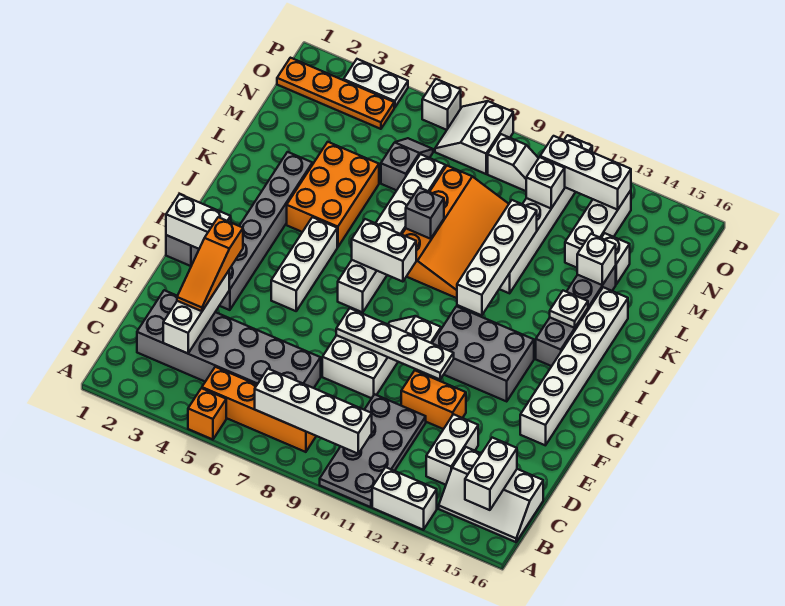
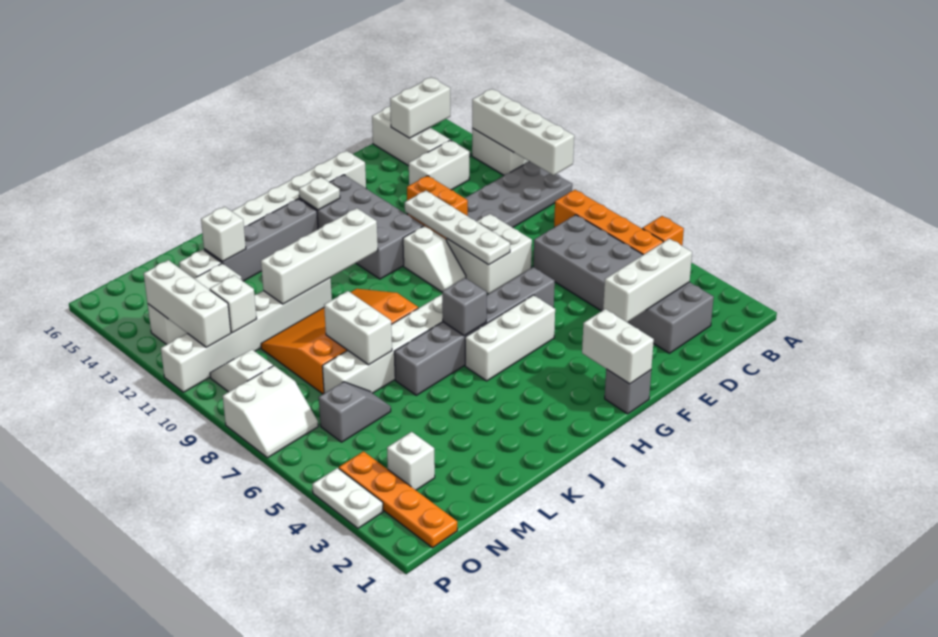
white brick B7:B10 level 2 -> white brick A10:A13 level 2
orange slope D3:F3 level 3 top F -> none
grey brick F3:K3 level 1 -> grey brick F6:K6 level 1
grey brick G11:H13 level 1 -> grey brick G11:H14 level 1
white brick I7:I8 level 2 -> white brick L7:L8 level 2
orange brick J4:L5 level 1 -> none
white plate J14 level 2 -> white plate H14 level 2
grey brick K8 level 2 -> grey brick I6 level 2
grey slope M6:N6 level 1 top M -> grey slope M6:N6 level 1 top N
white brick P6 level 1 -> white brick N3 level 1

